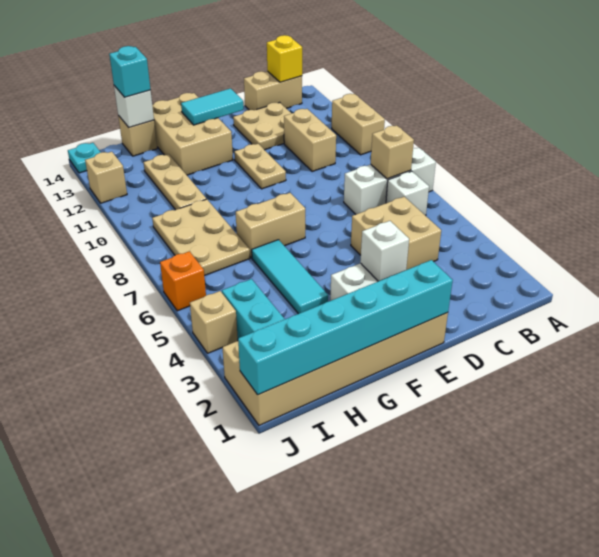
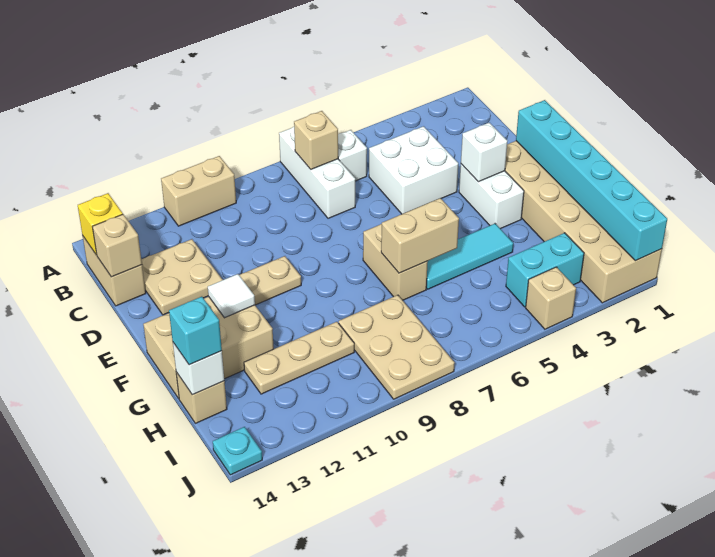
tan brick C4:D5 level 1 -> white brick C4:D5 level 1
tan brick C10:C11 level 1 -> tan brick G6:G7 level 2
cyan tile E13:F13 level 2 -> none
none -> white tile F12 level 2
tan plate H7:I9 level 1 -> tan plate H8:J9 level 1
orange brick J6 level 1 -> none
tan brick J12 level 1 -> tan brick C14 level 2

